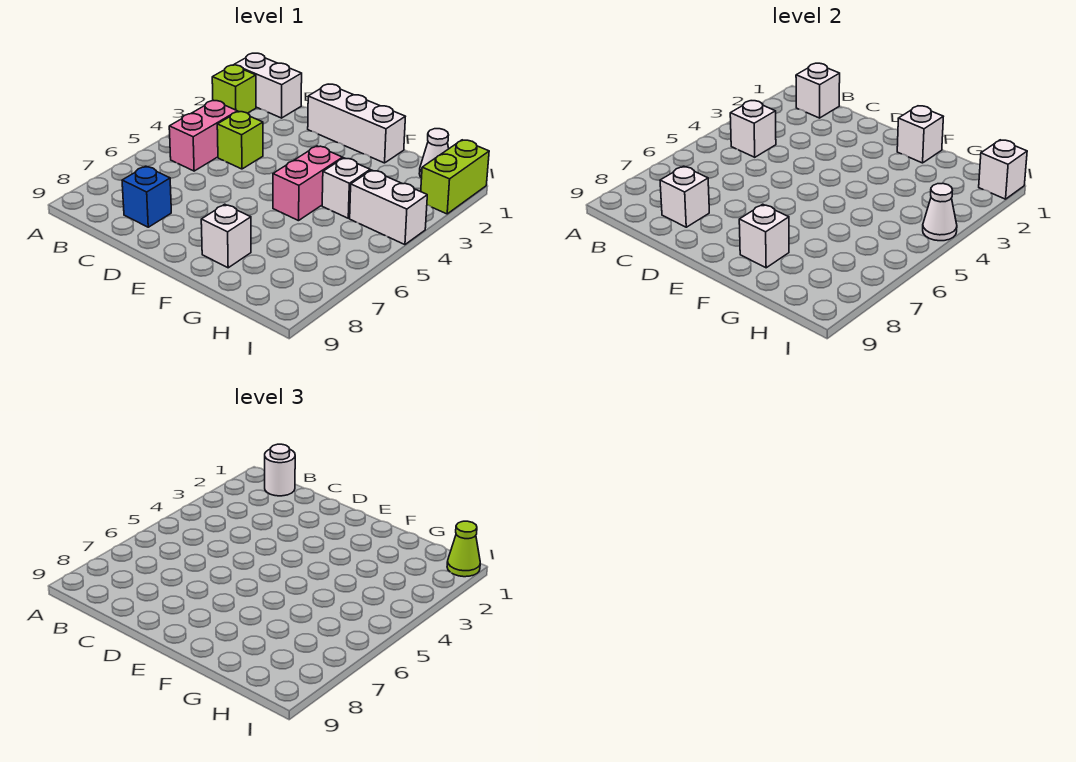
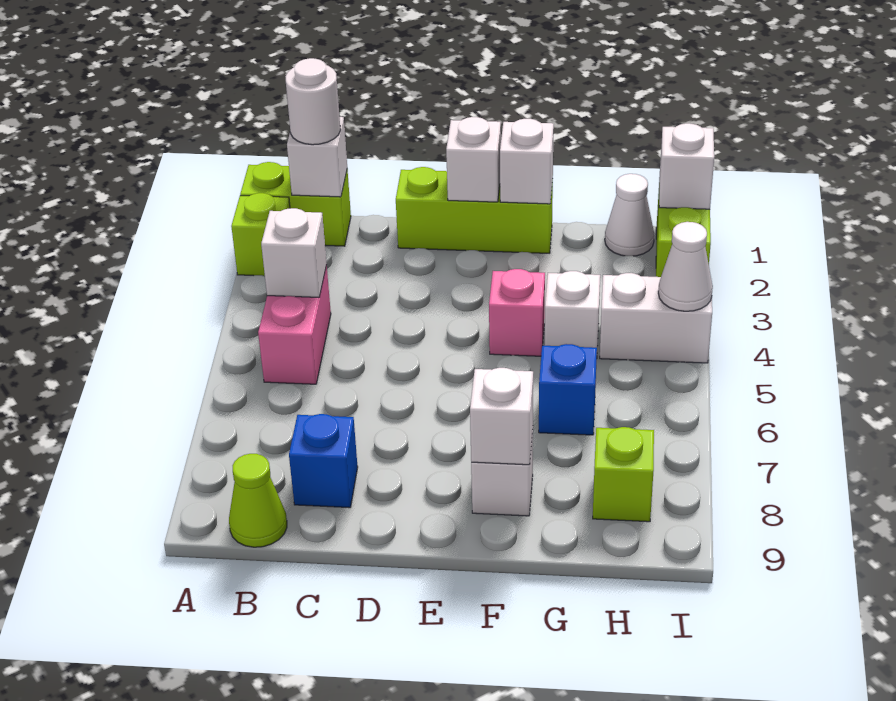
white brick A1:B1 level 1 -> lime brick A1:B1 level 1
lime brick C4 level 1 -> lime brick H8 level 1
white brick C8 level 2 -> white brick E1 level 2
white brick D1:F1 level 1 -> lime brick D1:F1 level 1
pink brick F4:F5 level 1 -> pink brick F4 level 1
none -> blue brick G6 level 1
lime cone I1 level 3 -> lime cone B9 level 1

